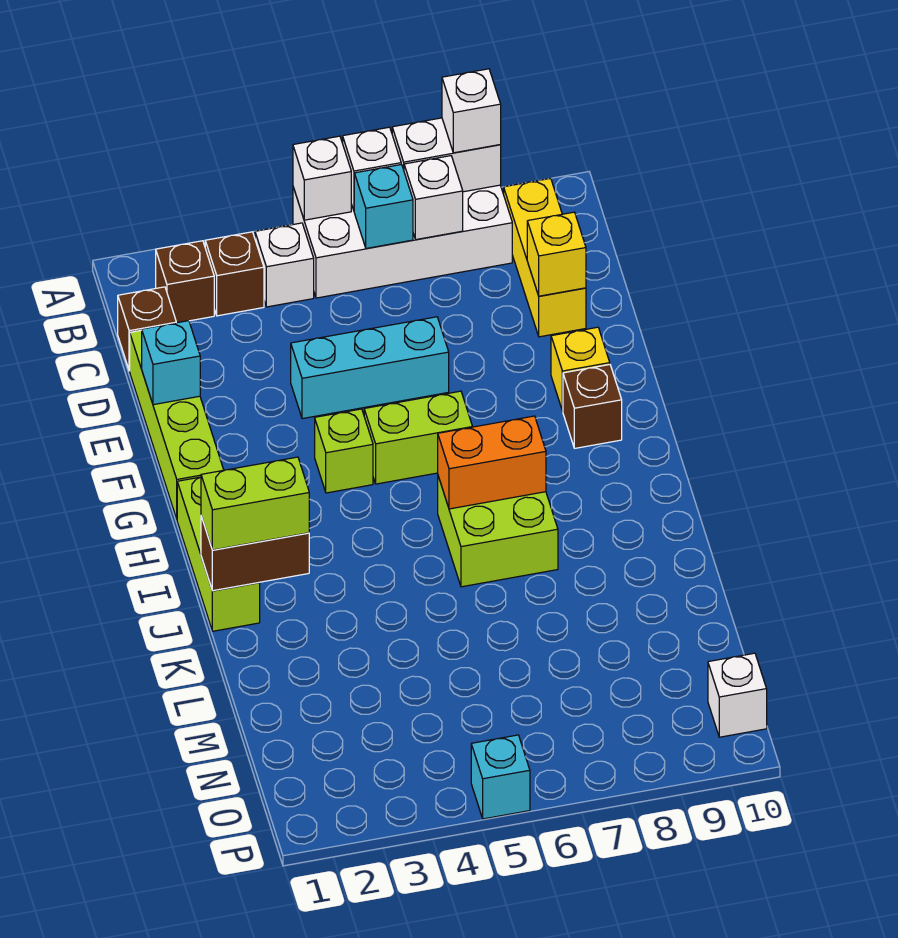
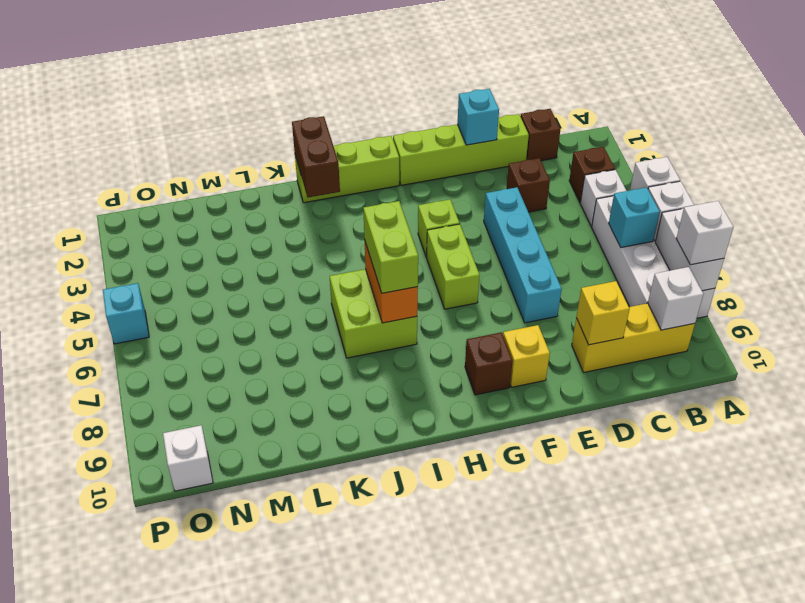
brown brick B2 level 1 -> brown brick D3 level 1
white brick B7 level 2 -> white brick B9 level 2
cyan brick E4:E6 level 1 -> cyan brick E4:E7 level 1
lime brick J1:J2 level 3 -> lime brick I6:I7 level 3

